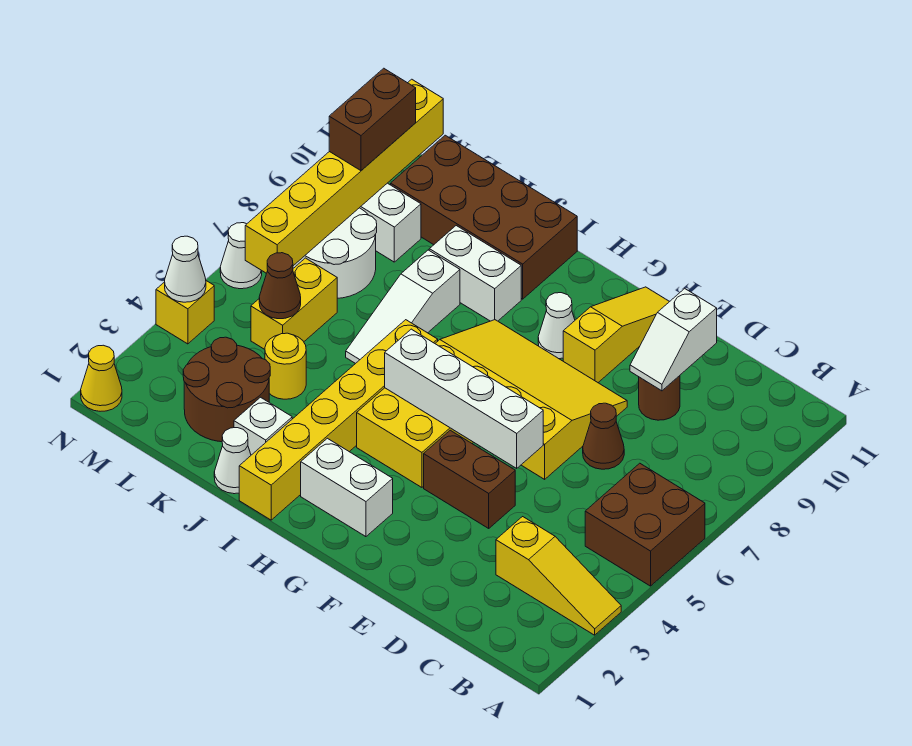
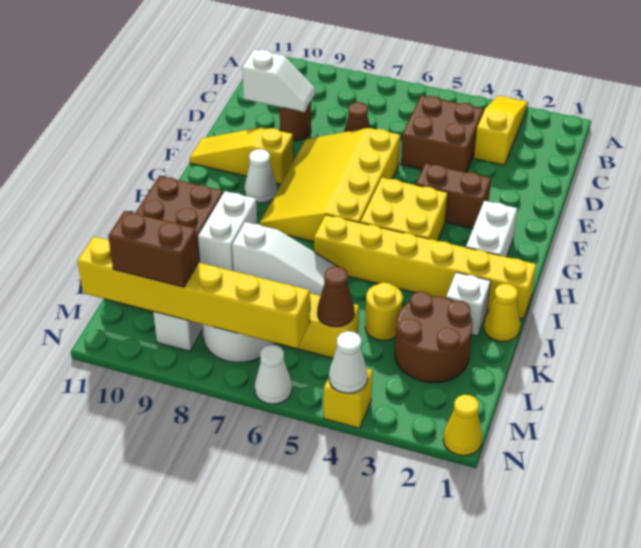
brown brick A5:B6 level 1 -> brown brick C4:D5 level 1
brown brick E4:F4 level 1 -> brown brick F3:F4 level 1
white brick E5:H5 level 2 -> none
white cone J1 level 1 -> yellow cone J1 level 1

